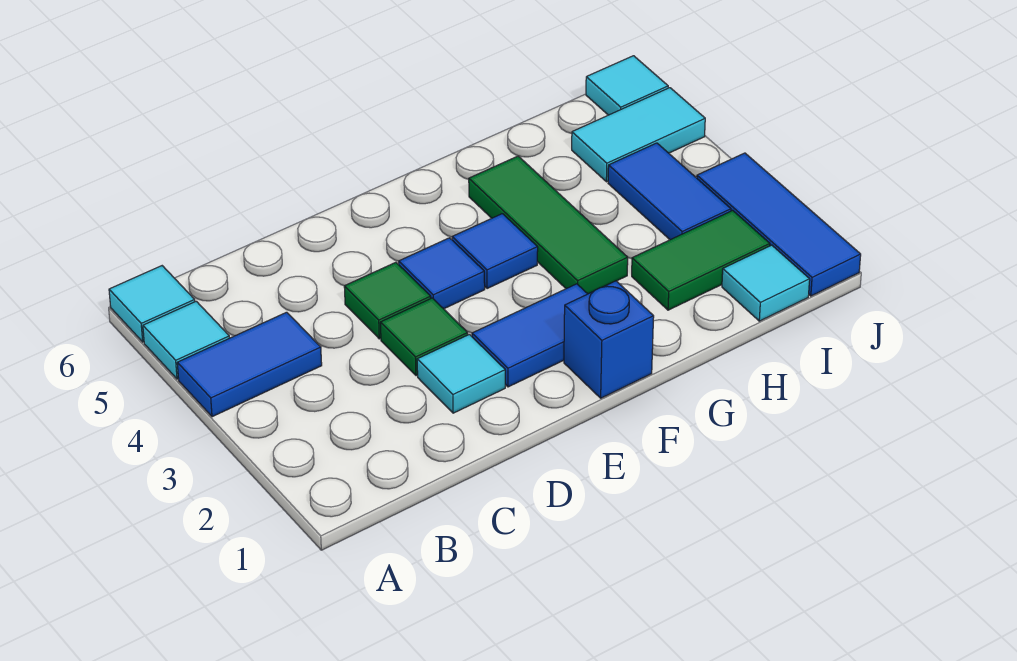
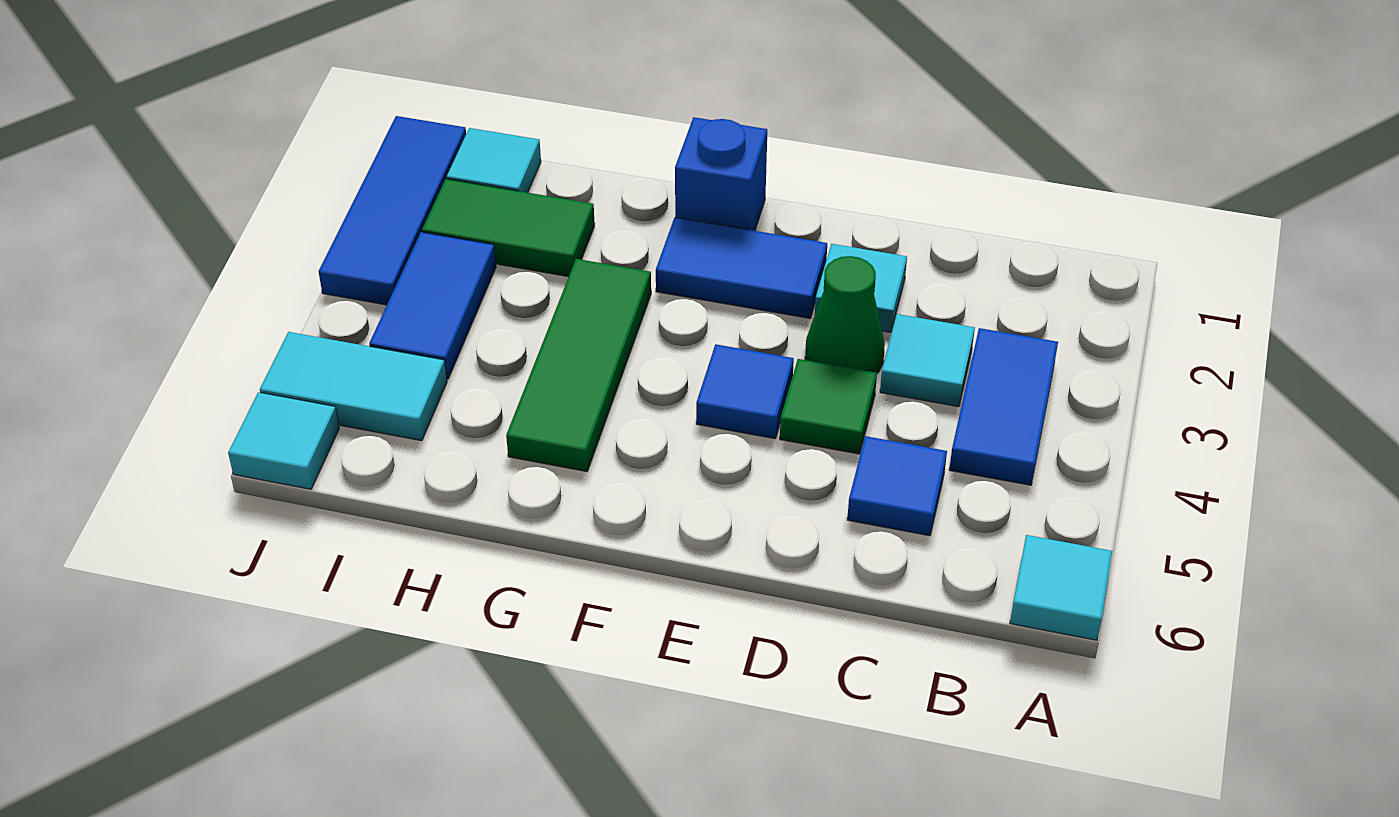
blue tile A4:B4 level 1 -> blue tile B3:B4 level 1
cyan tile A5 level 1 -> cyan tile C3 level 1
green tile D3 level 1 -> green cone D3 level 1
blue tile F4 level 1 -> blue tile C5 level 1

